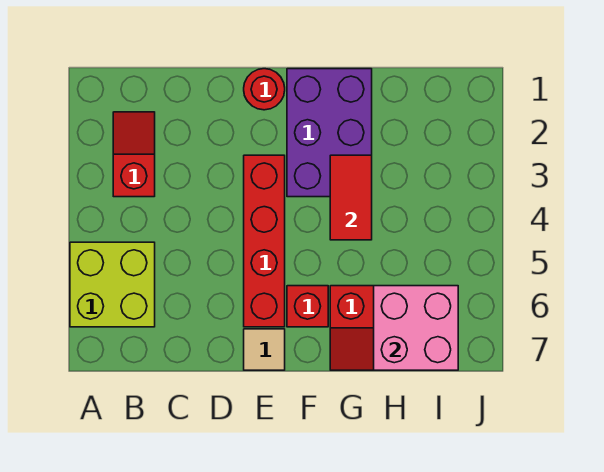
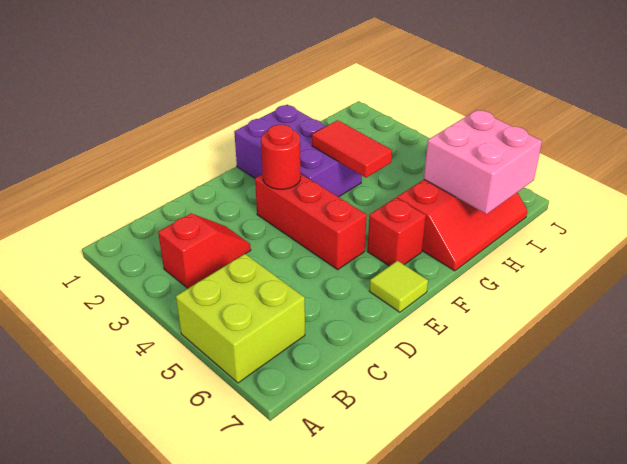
red slope B2:B3 level 1 top 3 -> red slope B3:C3 level 1 top B
red round brick E1 level 1 -> red round brick E3 level 2
red brick E3:E6 level 1 -> red brick E3:E5 level 1
tan tile E7 level 1 -> lime tile E7 level 1

